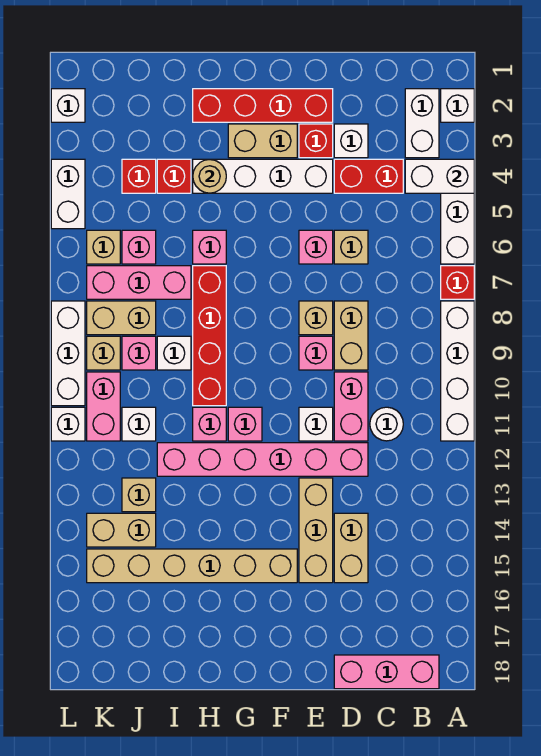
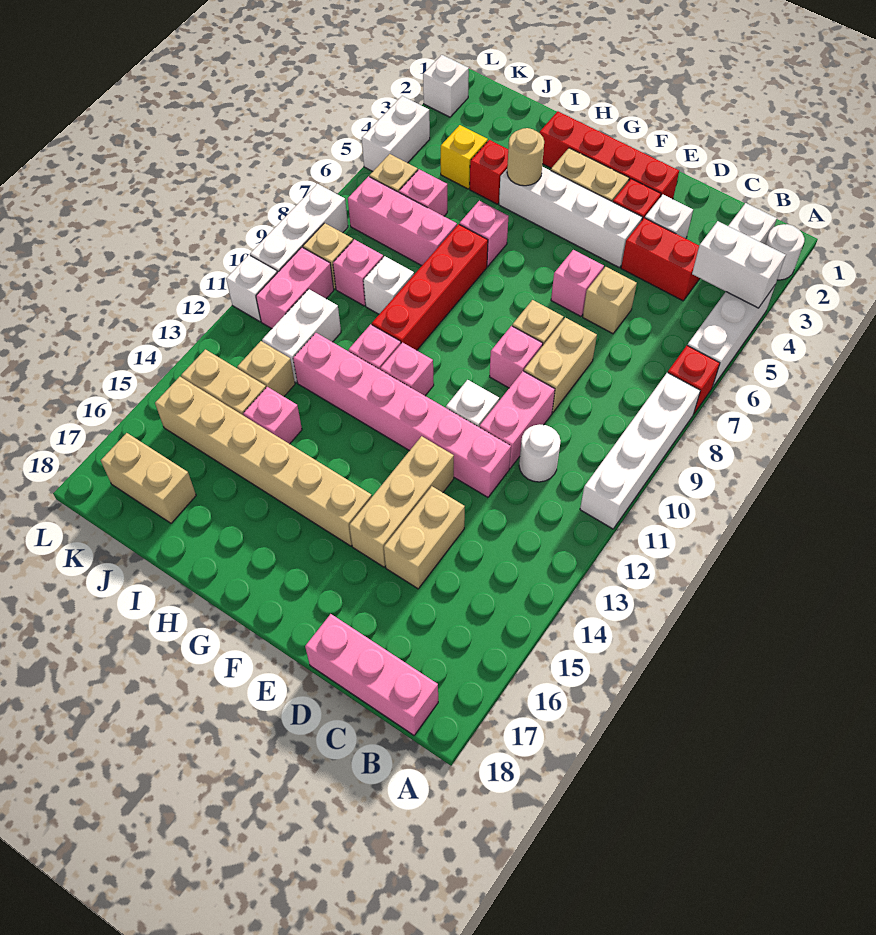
white brick A2 level 1 -> white round brick A2 level 1
none -> pink brick I14 level 1
red brick J4 level 1 -> yellow brick J4 level 1
tan brick J8:K8 level 1 -> tan brick J17:K17 level 1
white brick J11 level 1 -> white brick J11:J12 level 1

